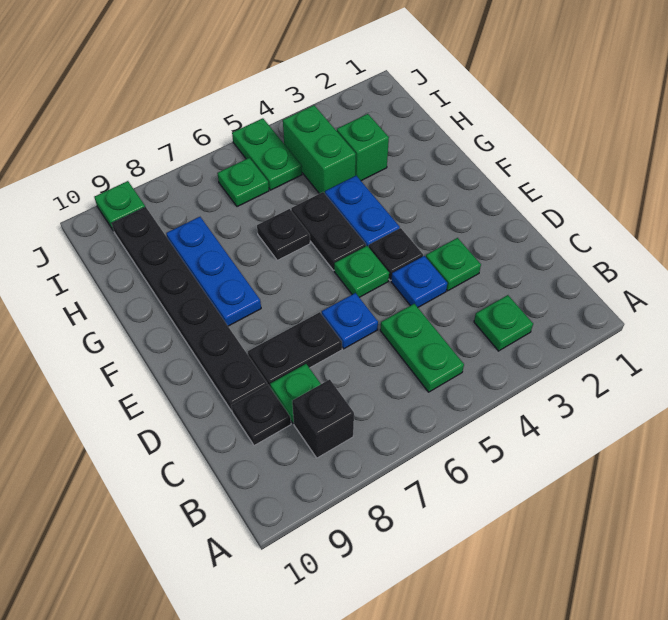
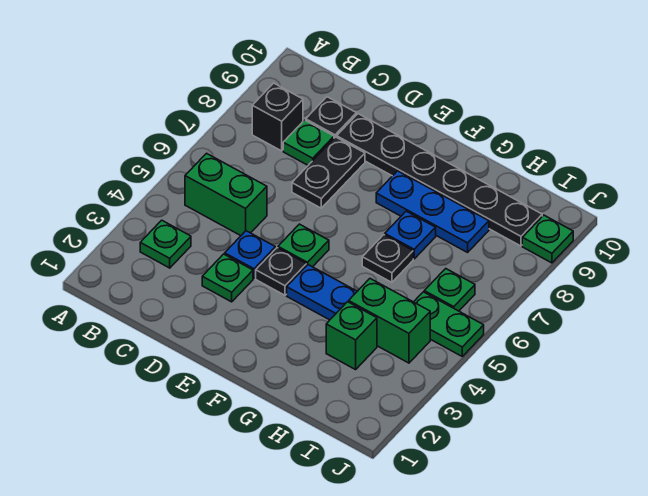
green plate B5:C5 level 1 -> green brick B5:C5 level 1
blue plate D6 level 1 -> blue plate G7 level 1
black plate F5:G5 level 1 -> none

